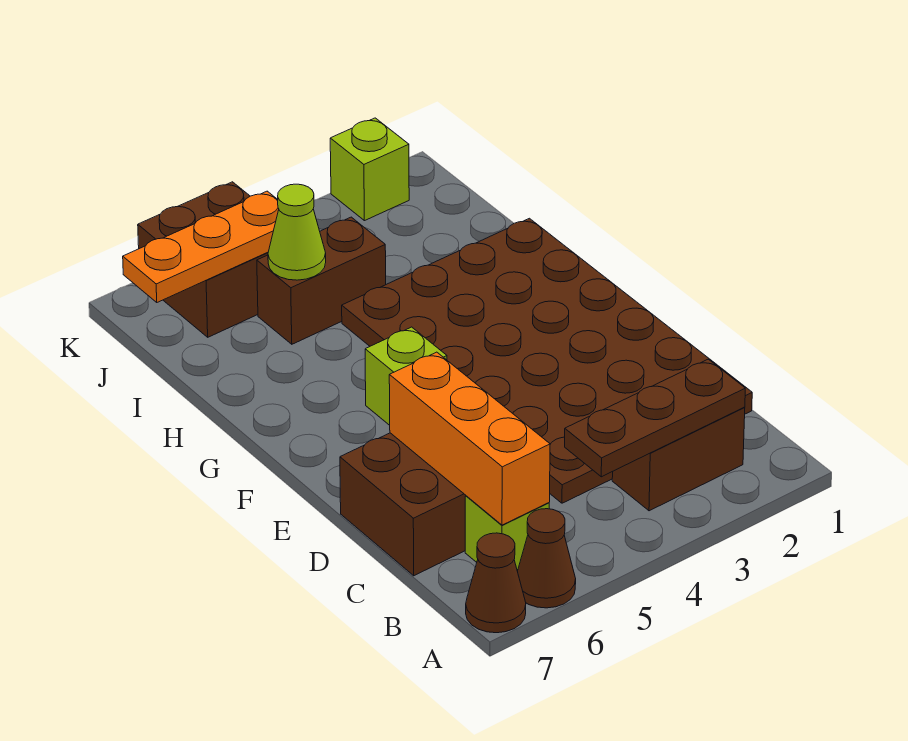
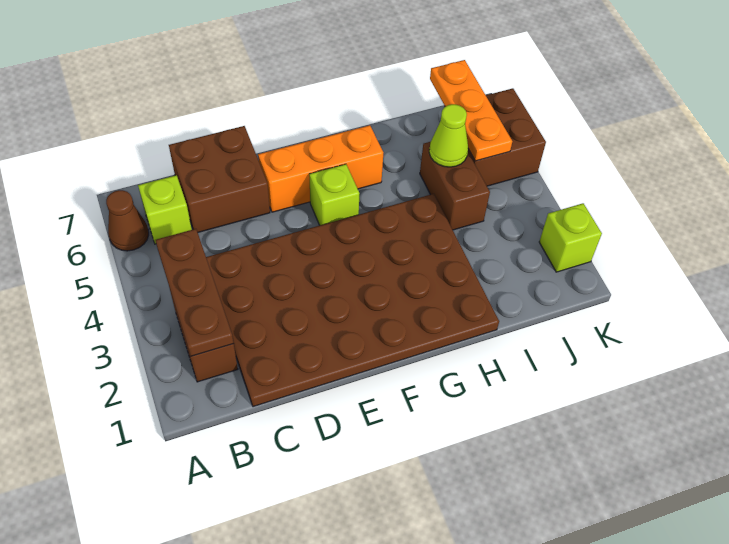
brown cone A7 level 1 -> none
orange brick B6:D6 level 2 -> orange brick E6:G6 level 1

